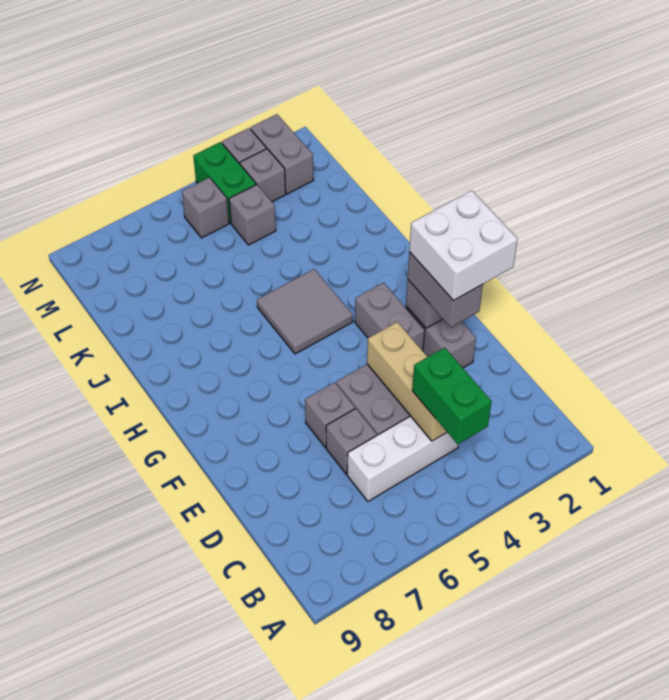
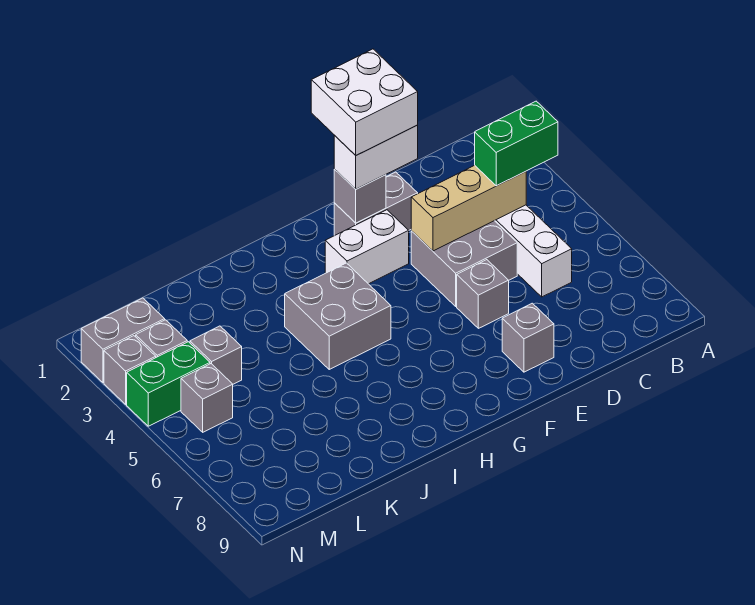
grey brick D6 level 1 -> grey brick E8 level 1
grey brick E2:F2 level 3 -> white brick E2:F2 level 3
grey brick F3:G3 level 1 -> white brick F3:G3 level 1
grey tile H4:I5 level 1 -> grey brick H4:I5 level 1

